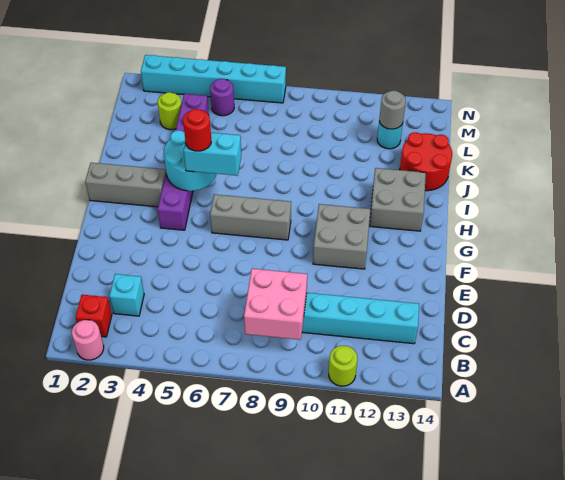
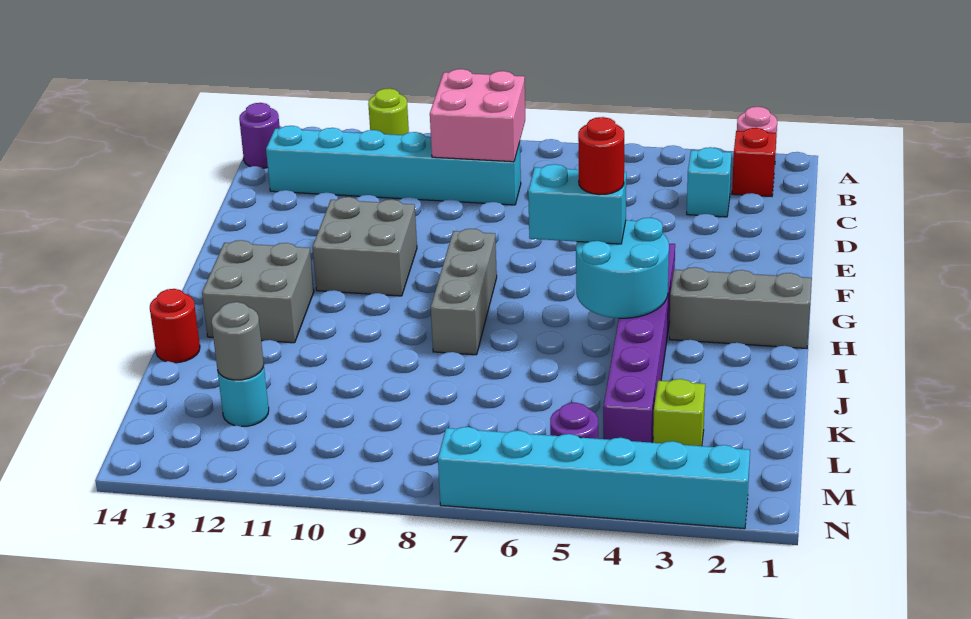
none -> purple round brick B14 level 1
grey brick G6:G8 level 1 -> grey brick G8:I8 level 1
red round brick J13:K14 level 1 -> red round brick J14 level 1
lime round brick L3 level 1 -> lime brick L3 level 1

